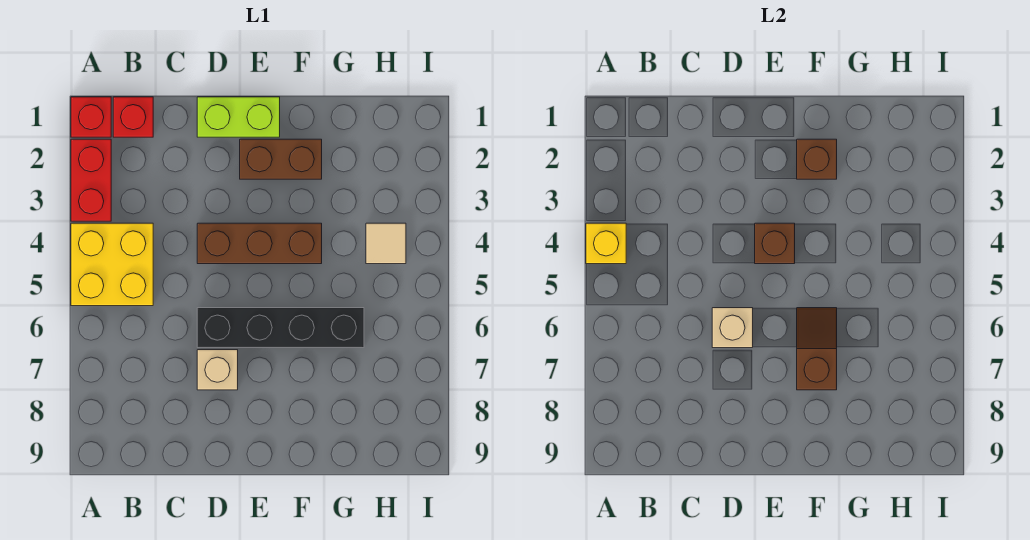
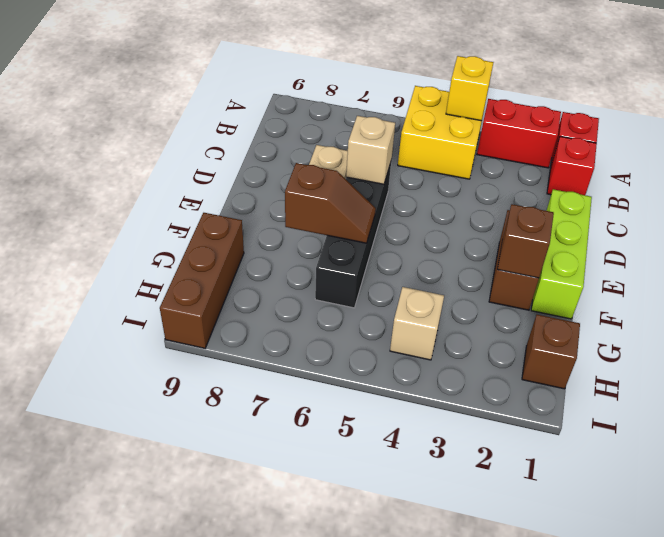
lime brick D1:E1 level 1 -> lime brick D1:F1 level 1
brown brick D4:F4 level 1 -> brown brick G9:I9 level 1
brown brick E4 level 2 -> brown brick H1 level 1
tan tile H4 level 1 -> tan brick H4 level 1

